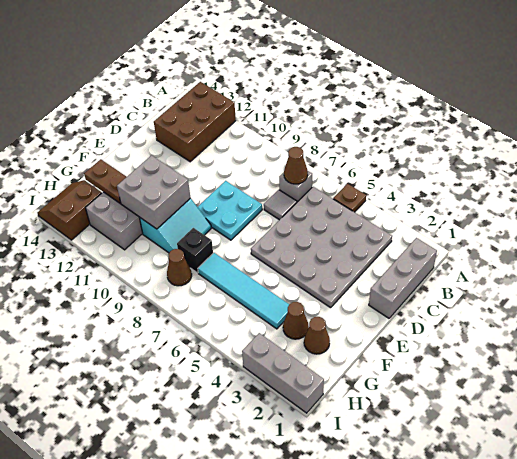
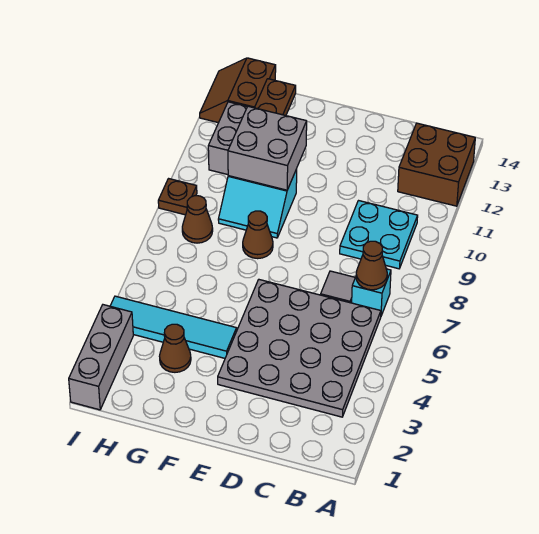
brown plate A5 level 1 -> brown plate I9 level 1
brown brick A12:C13 level 1 -> brown brick A12:B13 level 1
grey brick B1:D1 level 1 -> none
grey brick B7 level 1 -> cyan brick B7 level 1
cyan plate D8:E9 level 1 -> cyan plate B9:C10 level 1
brown cone G2 level 1 -> brown cone F8 level 1
cyan tile G4:G7 level 1 -> cyan tile F4:I4 level 1
black brick G8 level 1 -> none
brown slope H13:I14 level 1 top 13 -> brown slope H13:I14 level 1 top H

